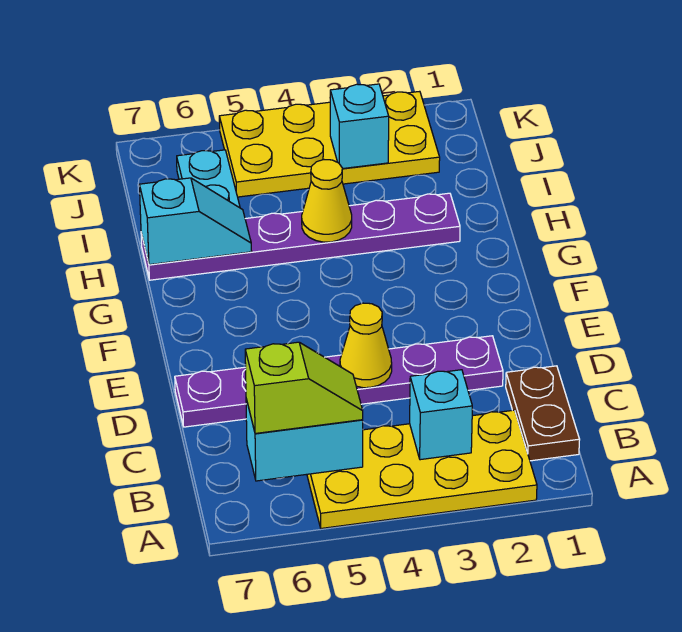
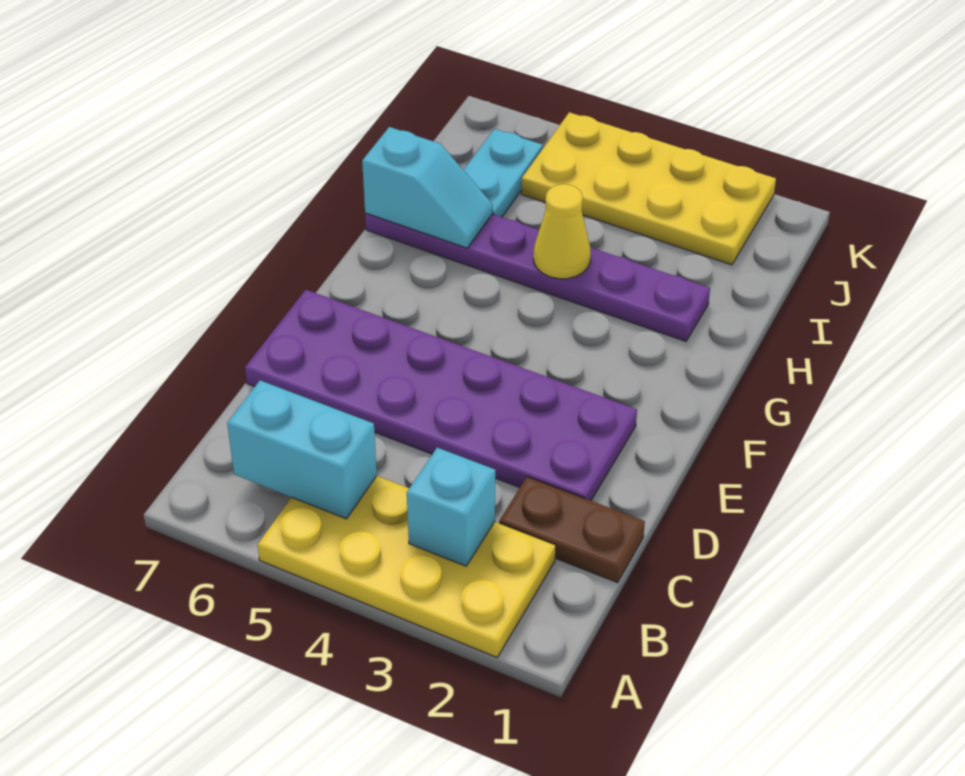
brown plate B1:C1 level 1 -> brown plate C1:C2 level 1
lime slope B5:B6 level 3 top 6 -> none
purple plate D2:D7 level 1 -> purple plate D2:E7 level 1
yellow cone D4 level 2 -> none
cyan brick J3 level 2 -> none

